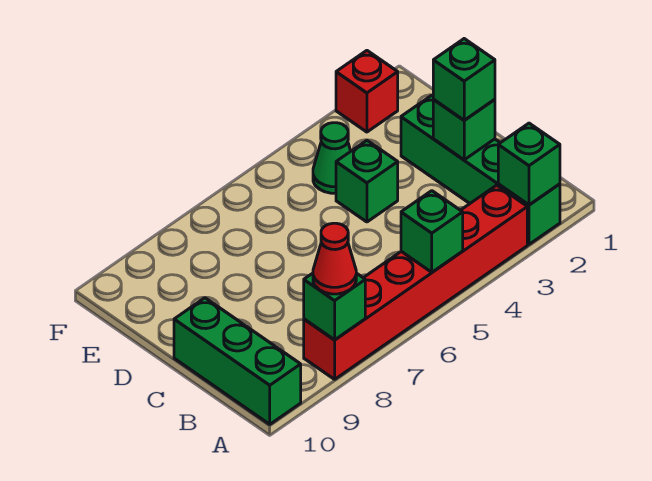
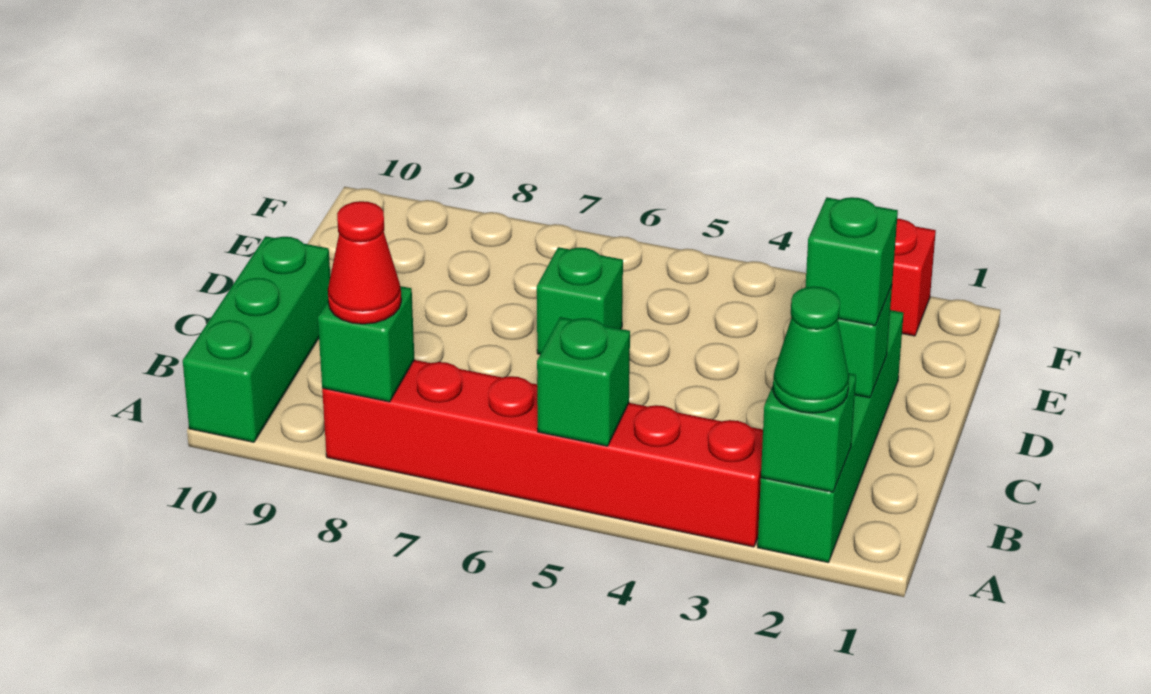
green brick D4 level 1 -> green brick D6 level 1
green cone E4 level 1 -> green cone A2 level 3

